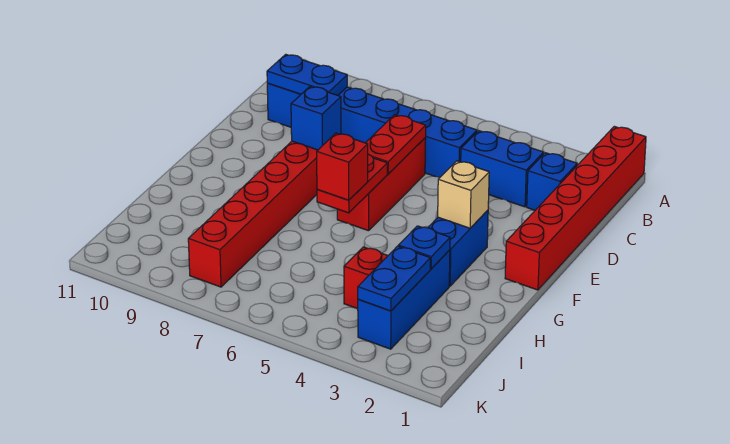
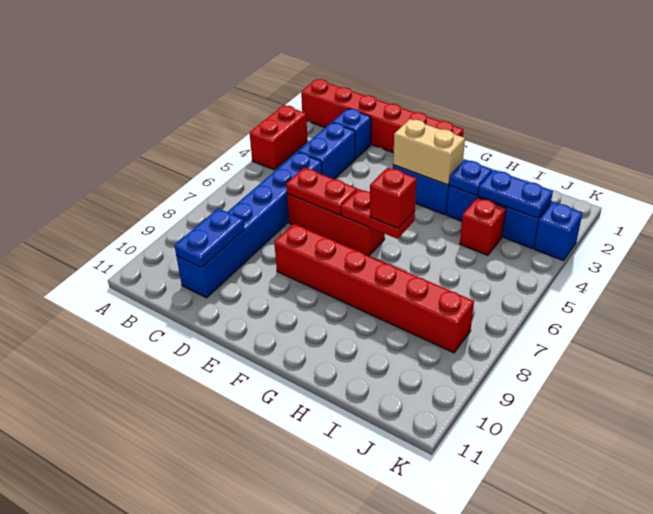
none -> red brick A3:A4 level 1
blue brick E8 level 2 -> blue brick K3 level 1
tan brick F3 level 2 -> tan brick F3:G3 level 2

